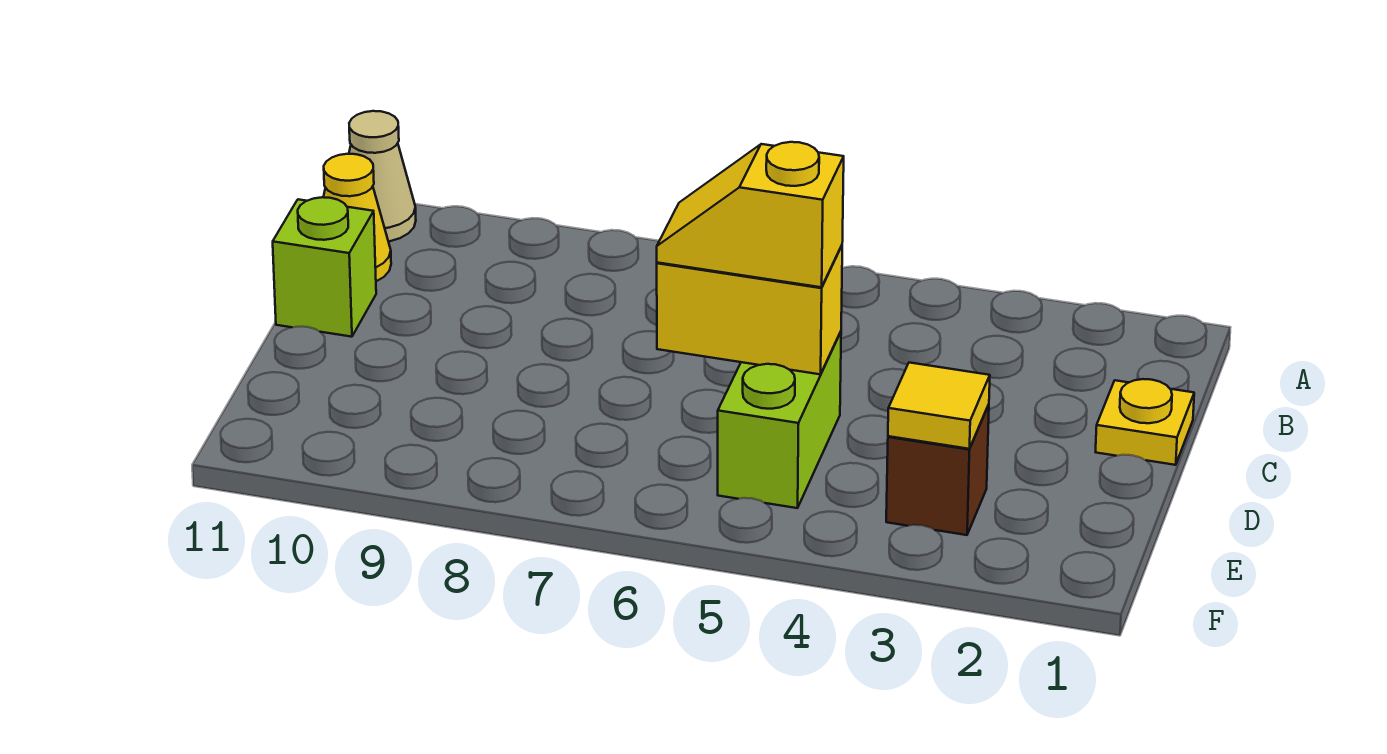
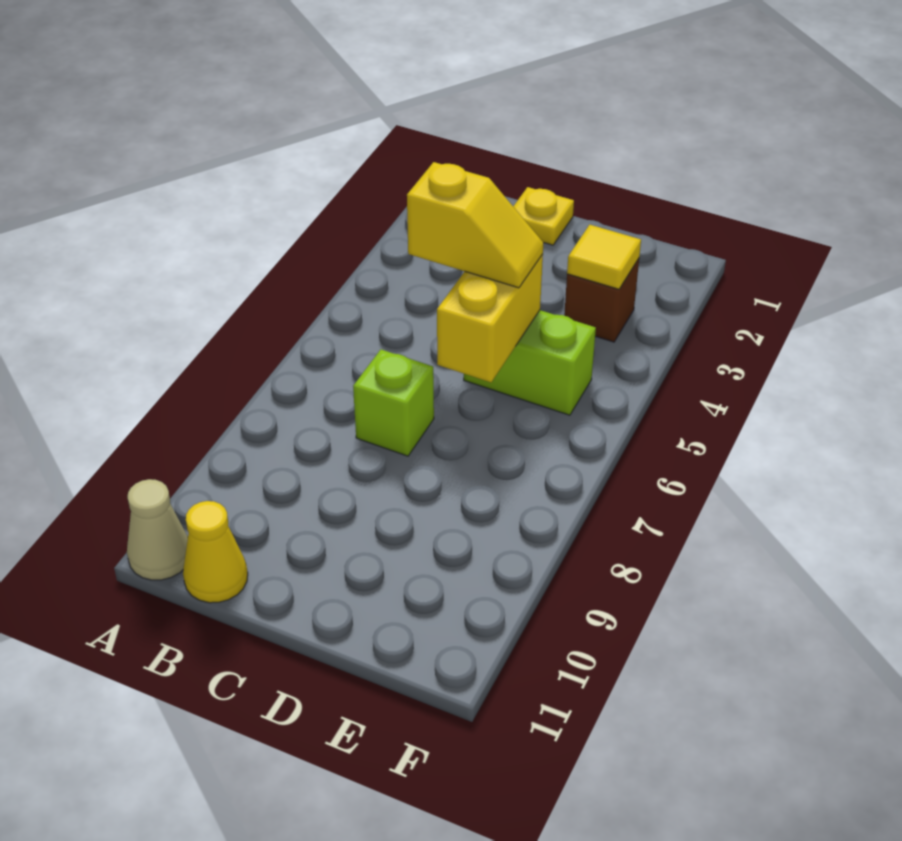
lime brick C11 level 1 -> lime brick C7 level 1
yellow slope D5:D6 level 3 top 5 -> yellow slope C5:D5 level 3 top C

